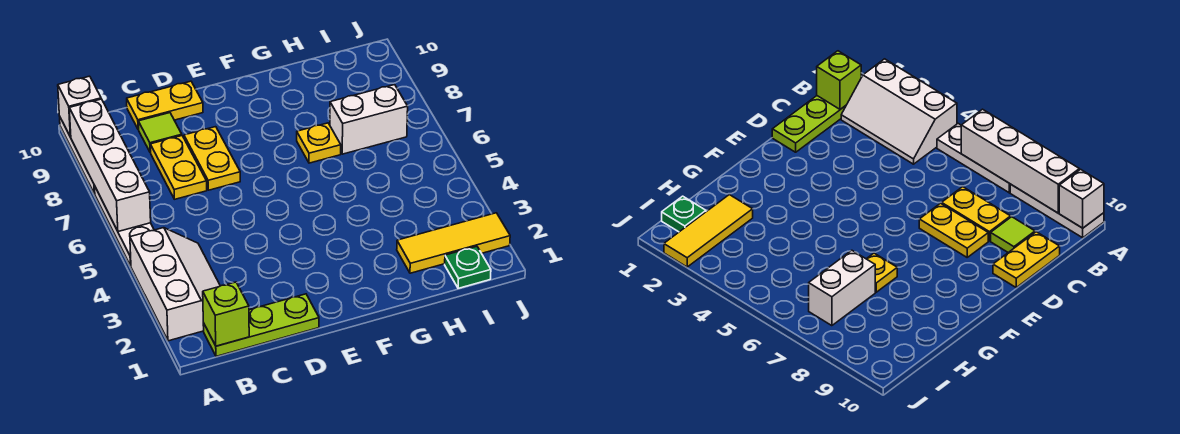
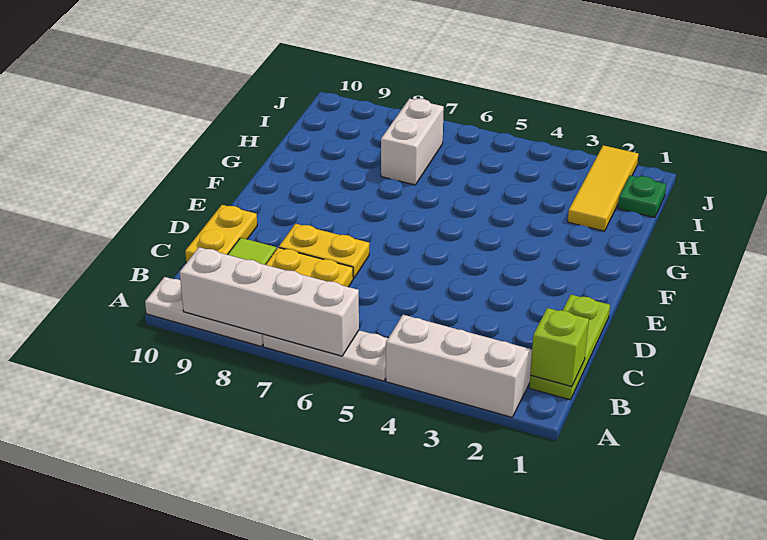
white brick A10 level 2 -> none
yellow plate G7 level 1 -> none

